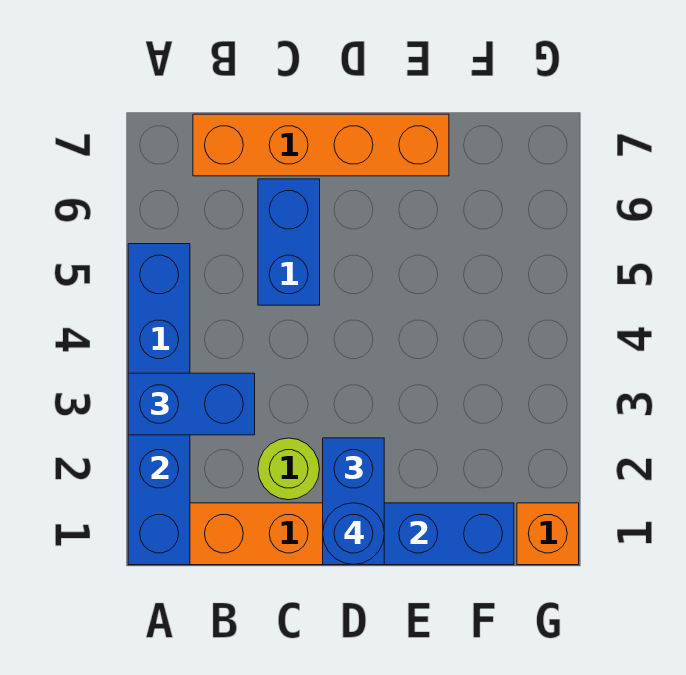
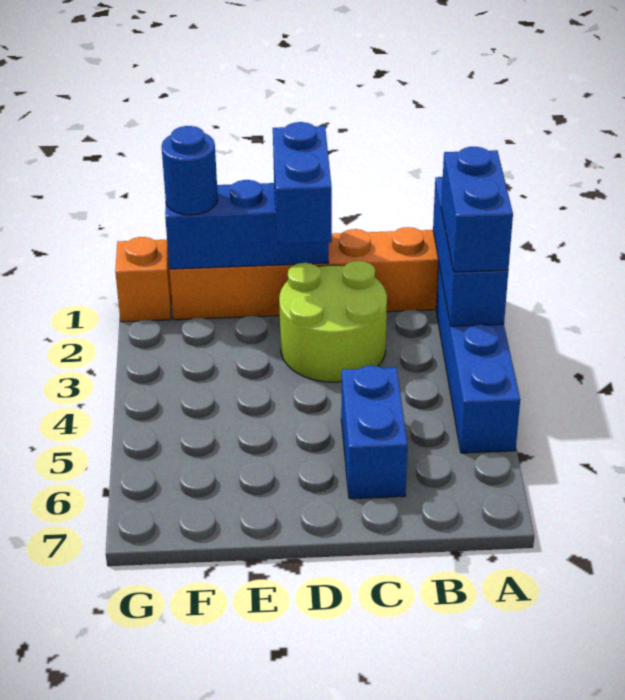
blue brick A3:B3 level 3 -> blue brick A2:A3 level 3
orange brick B7:E7 level 1 -> none
lime round brick C2 level 1 -> lime round brick C2:D3 level 1
blue round brick D1 level 4 -> blue round brick F1 level 3

